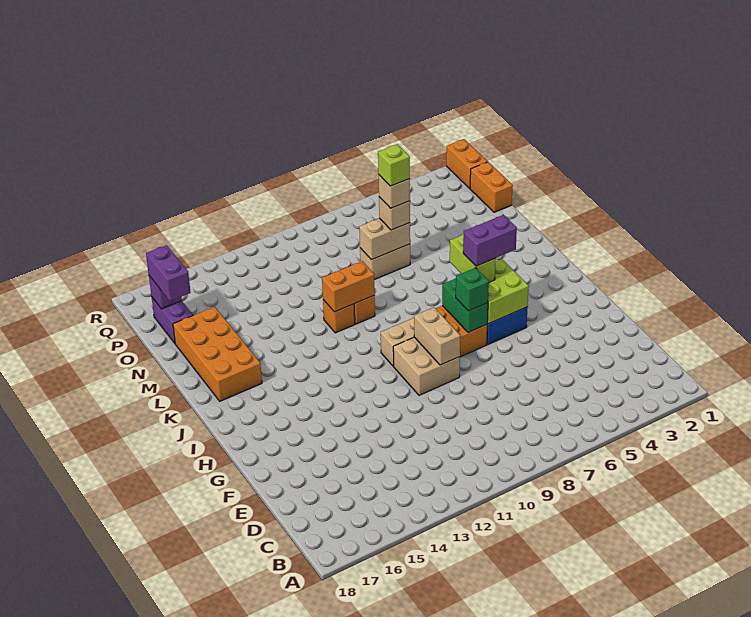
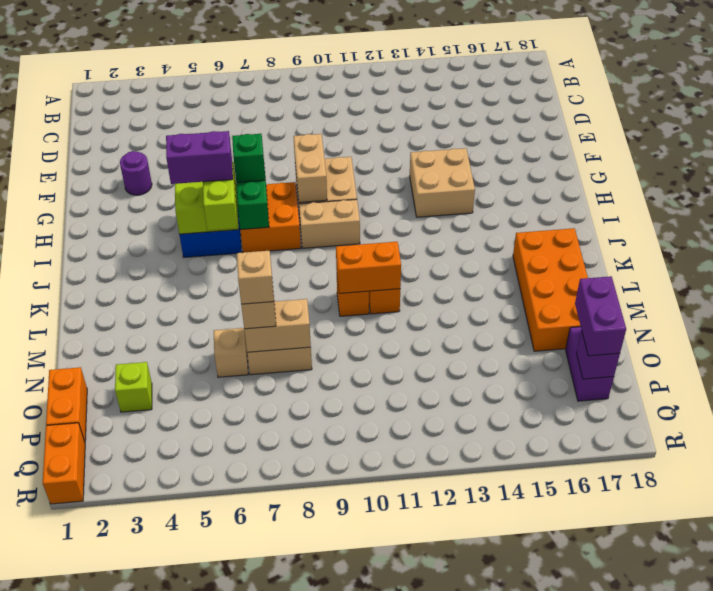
none -> purple round brick F3 level 1
none -> tan brick G13:H14 level 1
none -> tan brick N6 level 1
lime brick N7 level 5 -> lime brick O3 level 1

